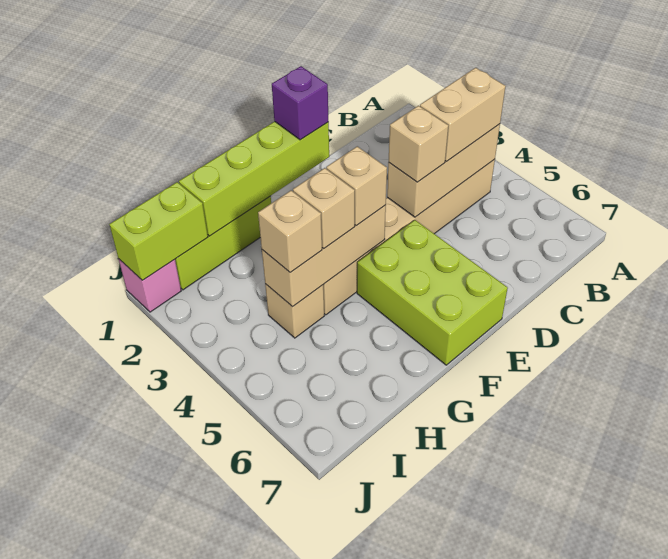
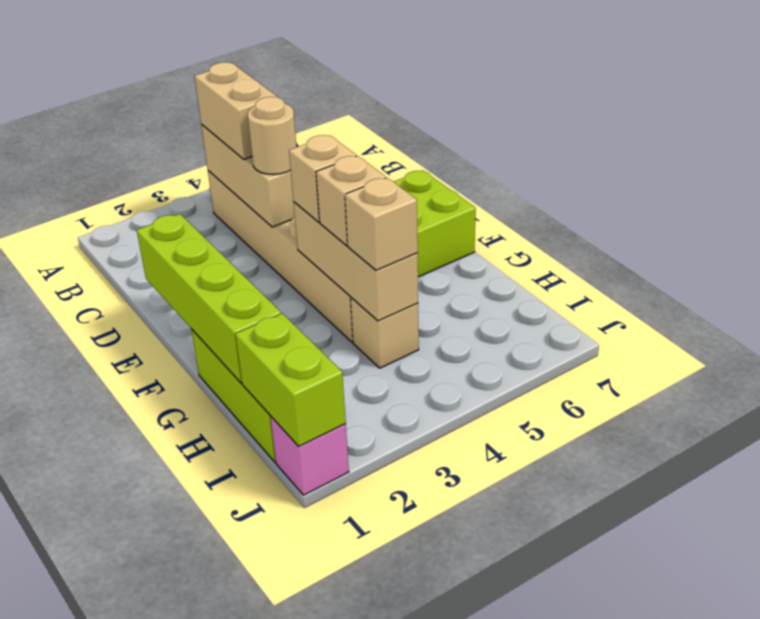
tan brick D4 level 3 -> tan round brick D4 level 3
purple brick E1 level 3 -> none

